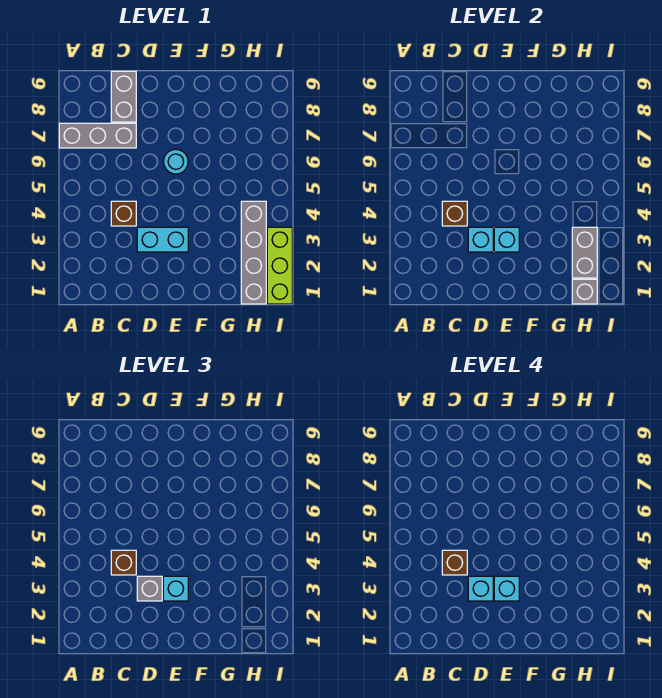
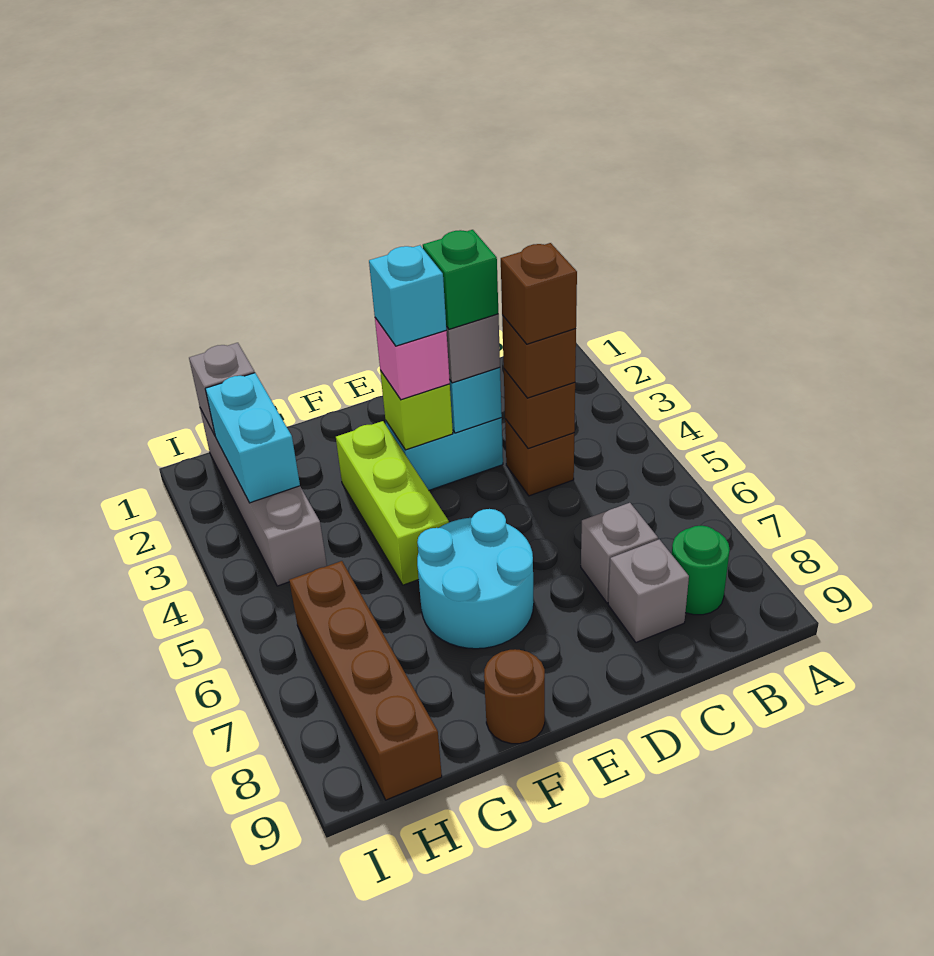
grey brick A7:C7 level 1 -> grey brick C7 level 1
none -> green round brick B8 level 1
grey brick C8:C9 level 1 -> grey brick C8 level 1
cyan brick D3 level 4 -> green brick D3 level 4
cyan brick E3 level 2 -> lime brick E3 level 2
cyan brick E3 level 3 -> pink brick E3 level 3
cyan round brick E6 level 1 -> cyan round brick E6:F7 level 1
none -> brown round brick F9 level 1
grey brick H2:H3 level 2 -> cyan brick H2:H3 level 2
none -> brown brick H6:H9 level 1
lime brick I1:I3 level 1 -> lime brick F3:F5 level 1

